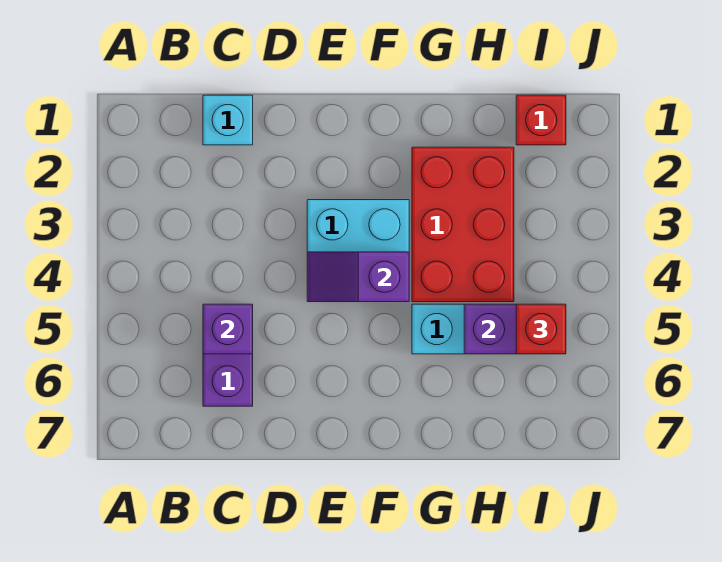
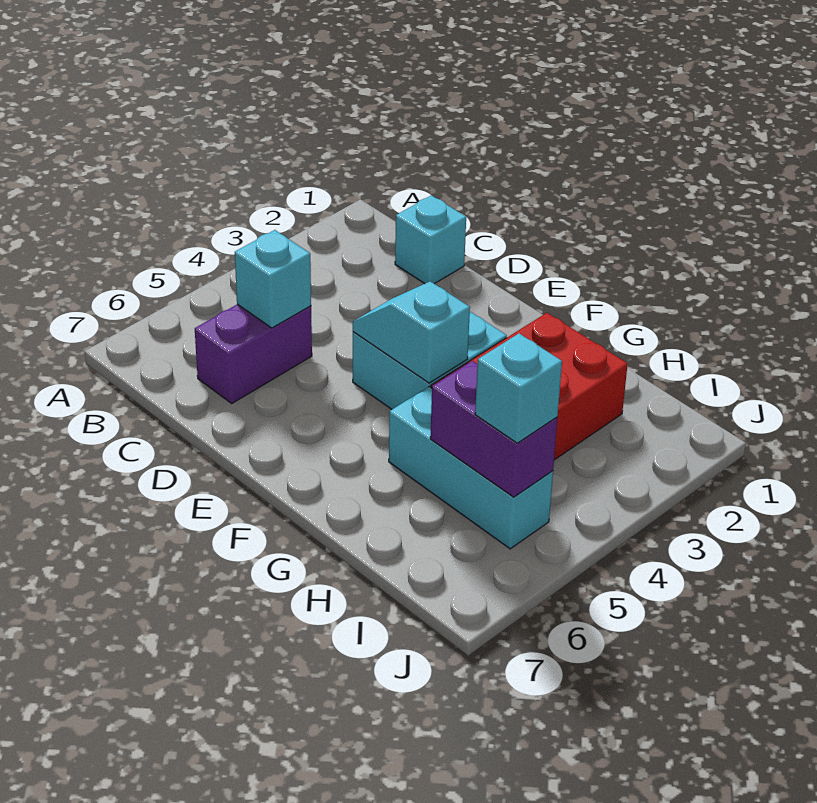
purple brick C5 level 2 -> cyan brick C5 level 2
purple slope E4:F4 level 2 top F -> cyan slope E4:F4 level 2 top F
red brick I1 level 1 -> none
red brick I5 level 3 -> cyan brick I5 level 3

